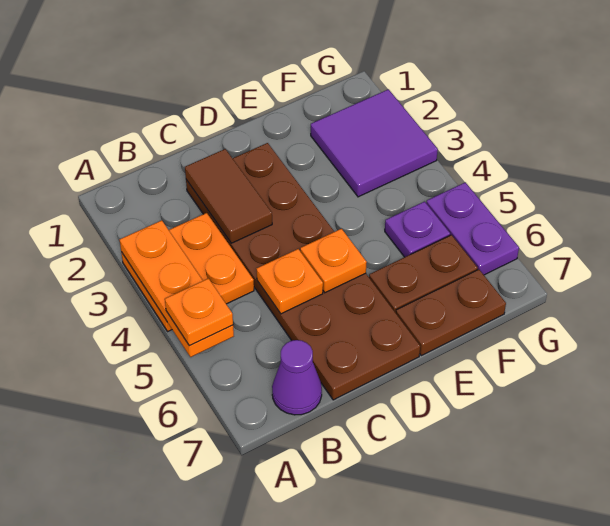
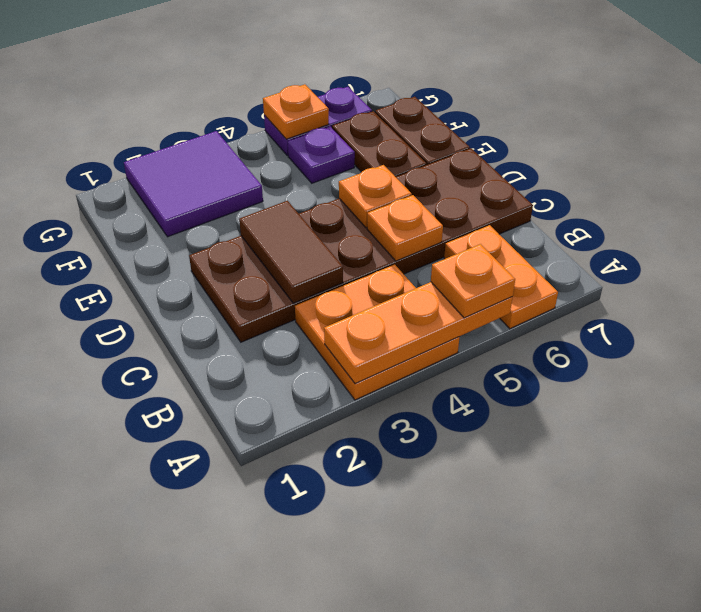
none -> orange plate A6:B6 level 1
purple cone B7 level 1 -> none
brown tile C2:C3 level 2 -> brown tile C3:D3 level 2
none -> orange plate G5 level 2

